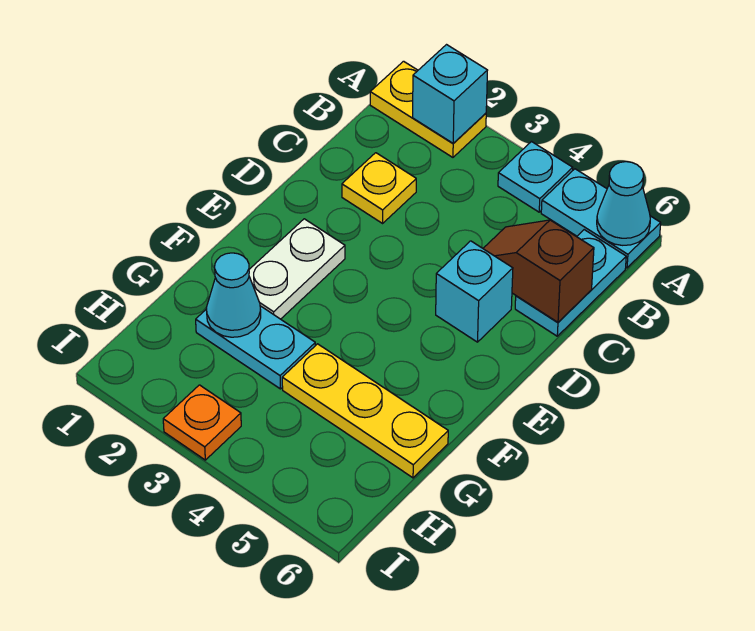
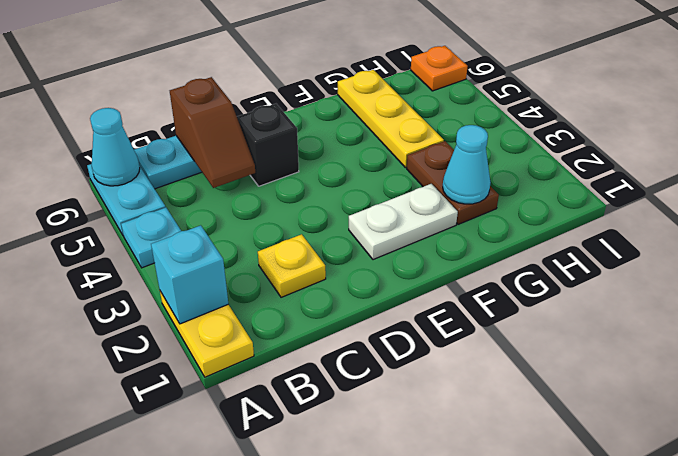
cyan brick D5 level 1 -> black brick D5 level 1
cyan plate G2:G3 level 1 -> brown plate G2:G3 level 1
orange plate I3 level 1 -> orange plate I6 level 1

